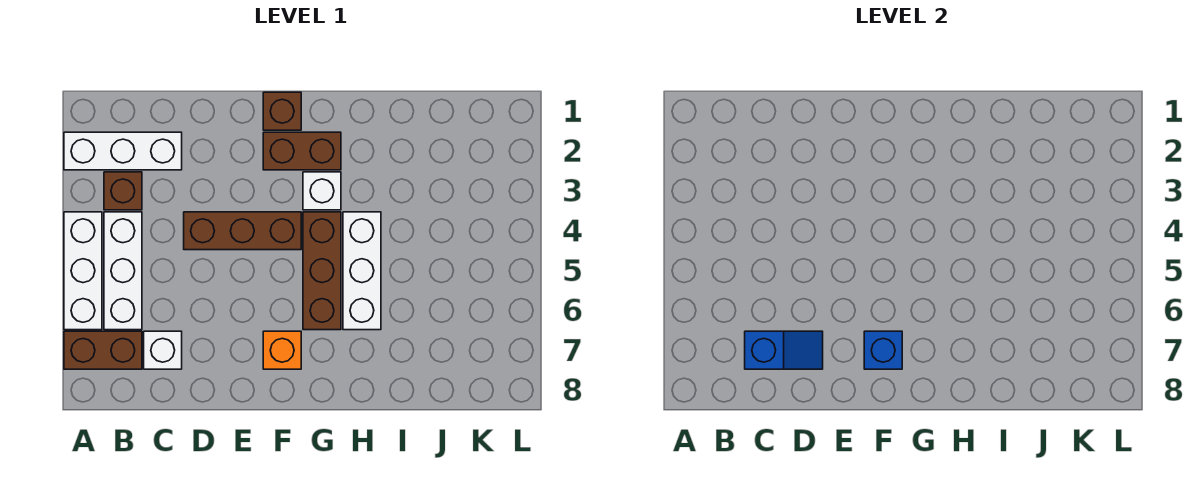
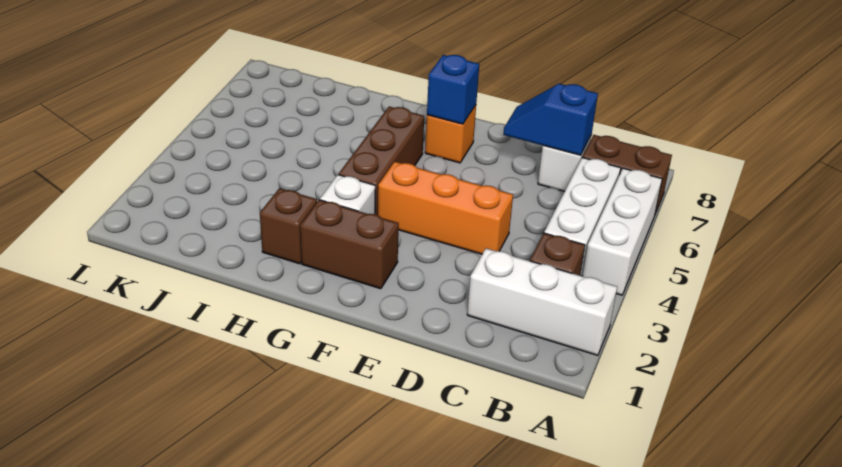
brown brick D4:F4 level 1 -> orange brick D4:F4 level 1
brown brick F1 level 1 -> brown brick H2 level 1
white brick H4:H6 level 1 -> none

